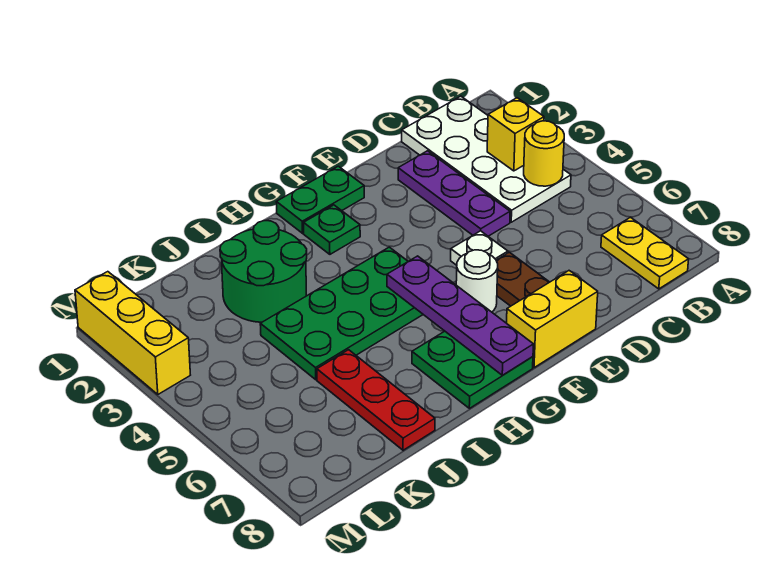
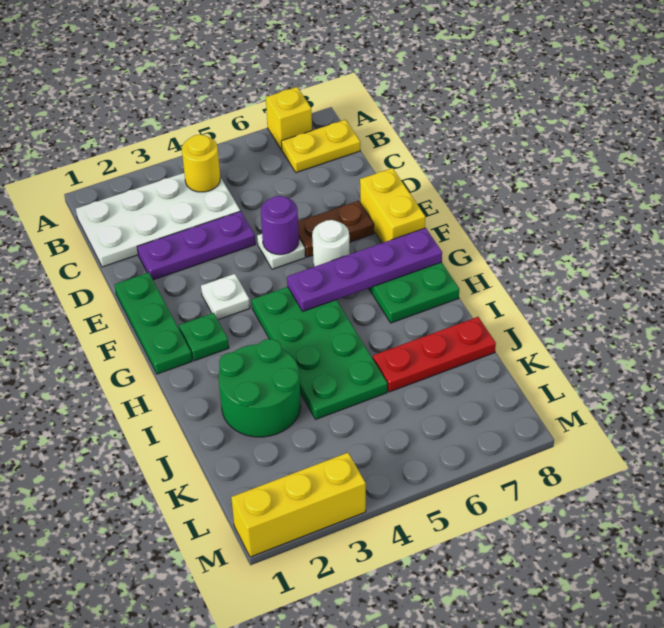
yellow brick B3 level 2 -> yellow brick A7 level 1
none -> purple round brick E5 level 2
green plate F1:G1 level 1 -> green plate E1:G1 level 1
none -> white plate F3 level 1

